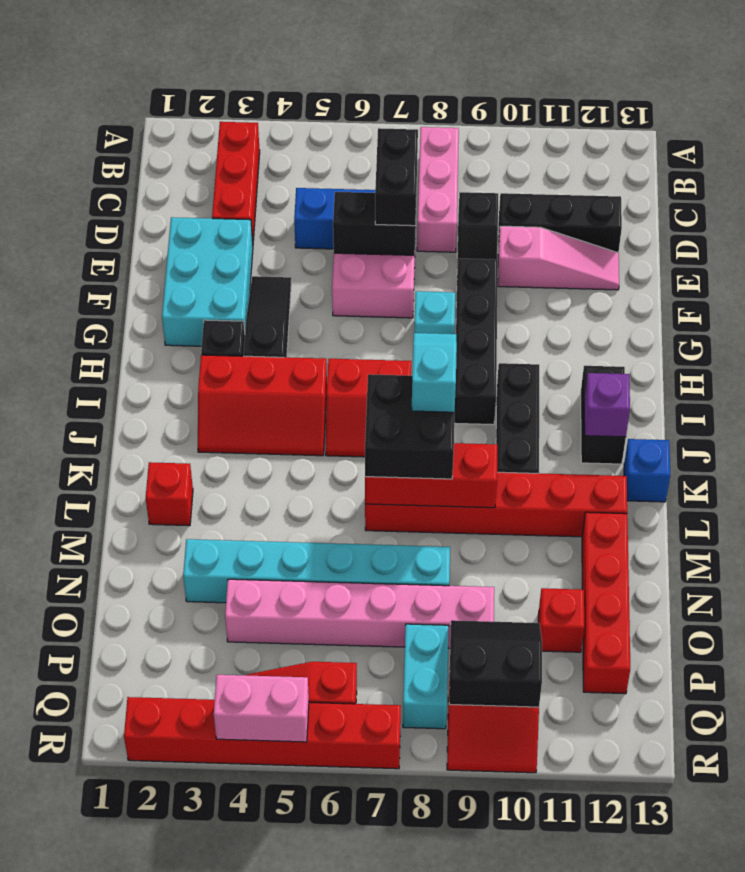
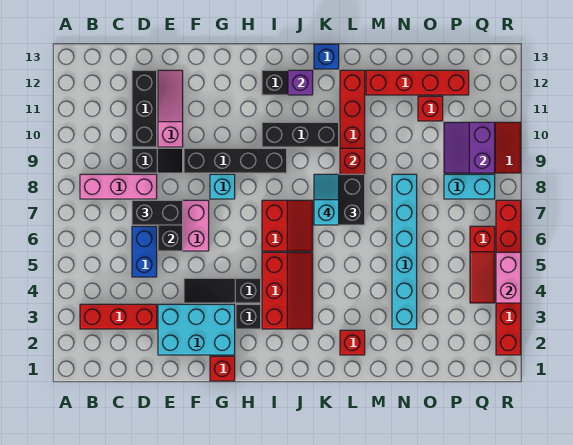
none -> red brick G1 level 1
cyan slope J8:K8 level 4 top K -> cyan slope K7:K8 level 4 top 7
pink brick O4:O9 level 1 -> none
black slope P9:Q10 level 2 top Q -> purple slope P9:Q10 level 2 top Q

